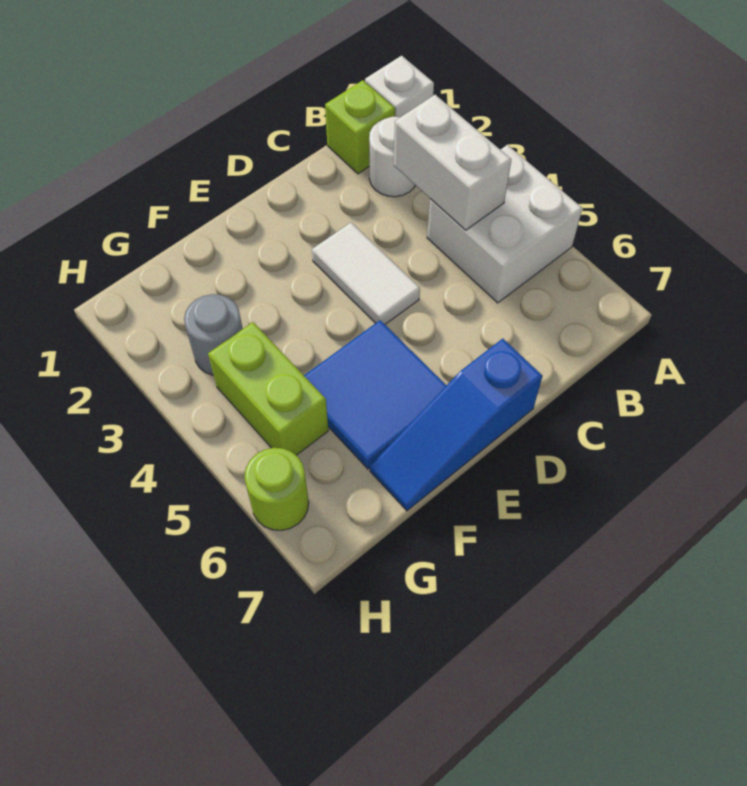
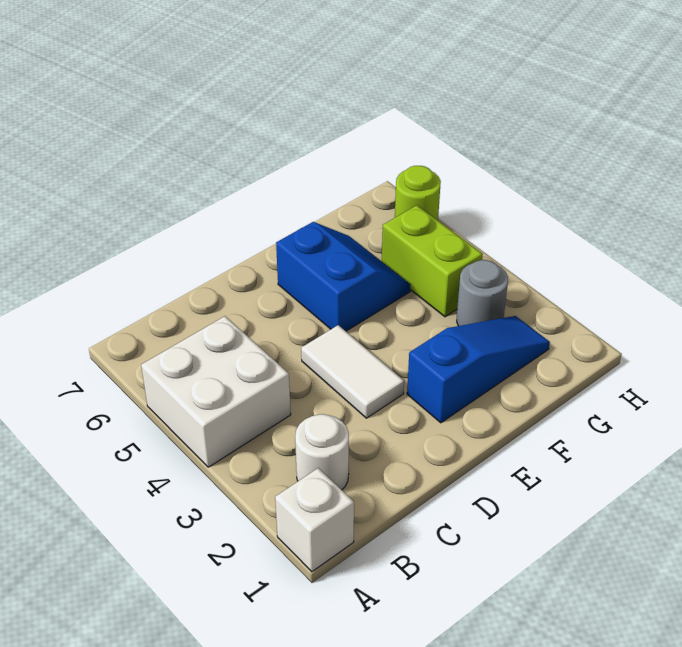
lime brick B1 level 1 -> none
white brick B3:B4 level 2 -> none
blue slope D7:F7 level 1 top D -> blue slope E2:G2 level 1 top E
blue tile E5:F6 level 1 -> blue slope E5:F6 level 1 top E

